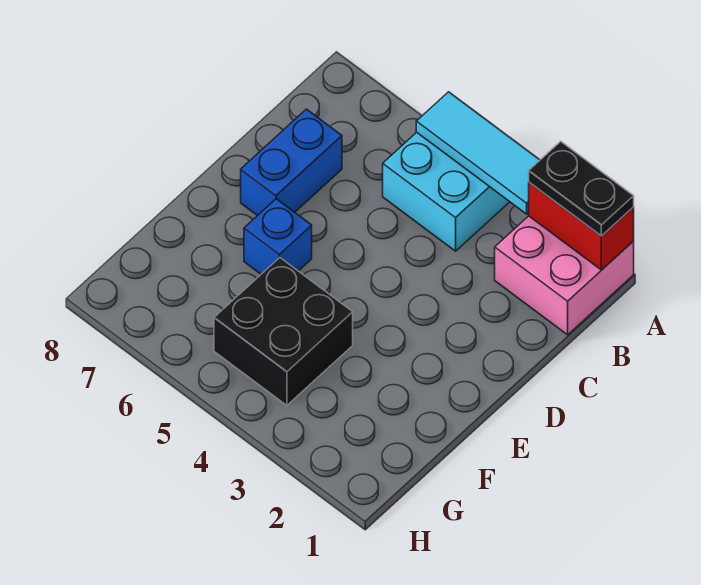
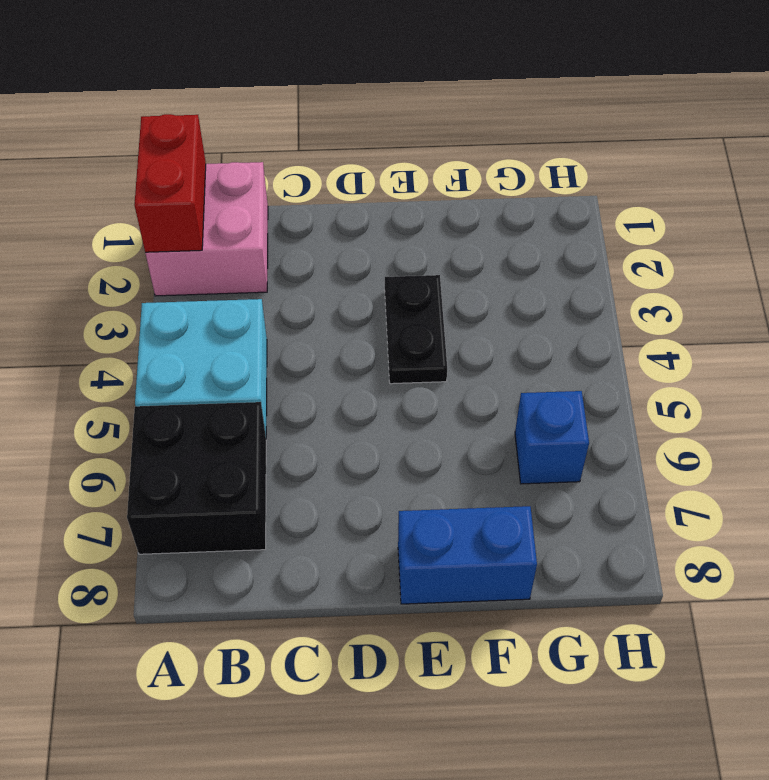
black plate A1:A2 level 3 -> black plate E3:E4 level 1
cyan tile A3:A5 level 2 -> none
blue brick C7:D7 level 1 -> blue brick E8:F8 level 1
blue brick E6 level 1 -> blue brick G6 level 1
black brick F4:G5 level 1 -> black brick A6:B7 level 1

